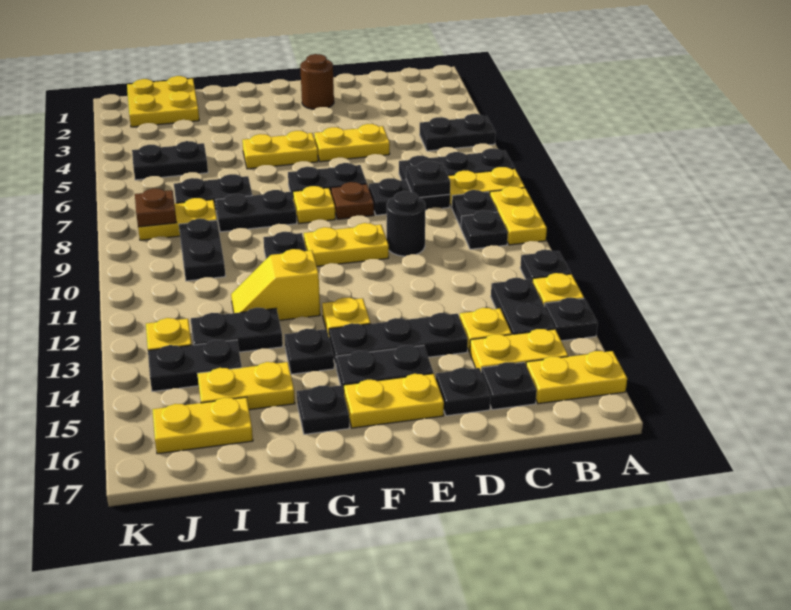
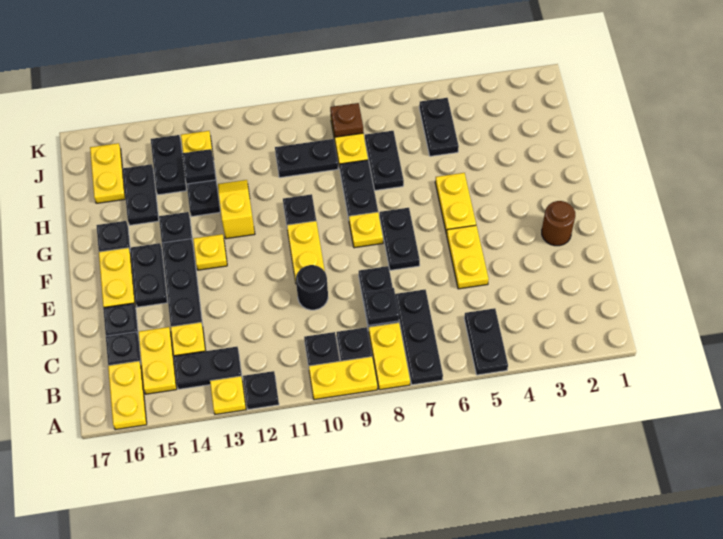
black plate A14 level 1 -> black plate I13 level 2
brown plate E8 level 1 -> none
yellow plate H15:I15 level 1 -> black plate H15:I15 level 1
yellow plate I1:J2 level 1 -> none

